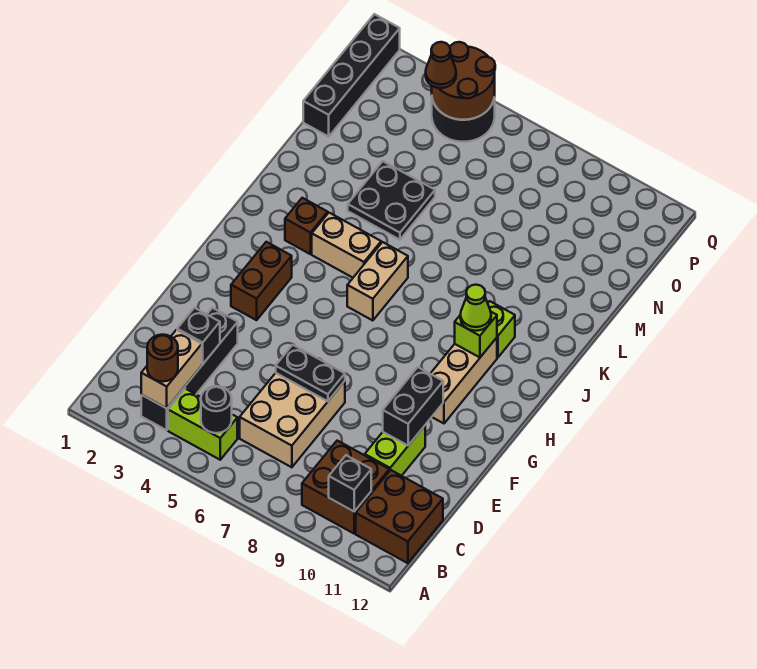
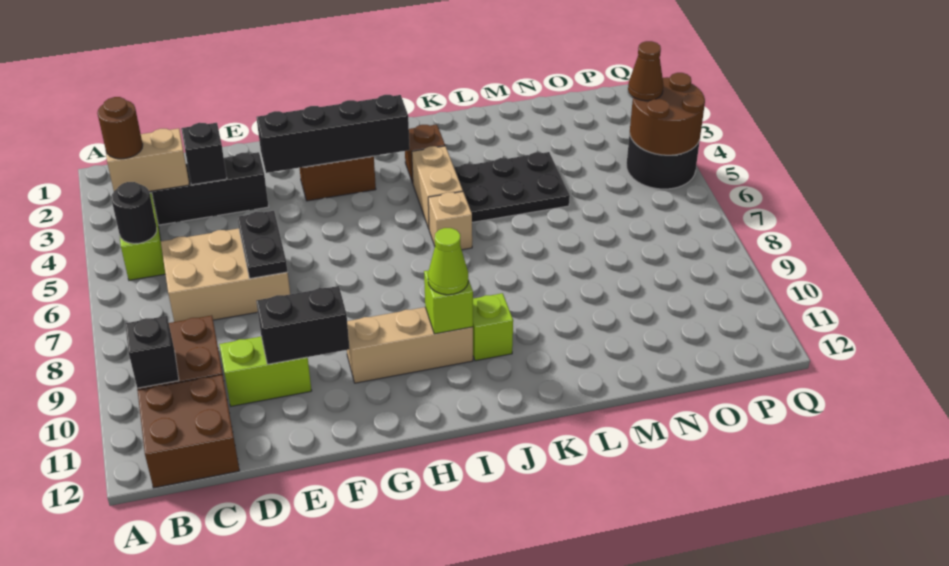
tan brick I6:J6 level 1 -> tan brick J6 level 1
black plate L4:M5 level 1 -> black plate K4:M5 level 1
black brick N1:Q1 level 1 -> black brick F3:I3 level 2

